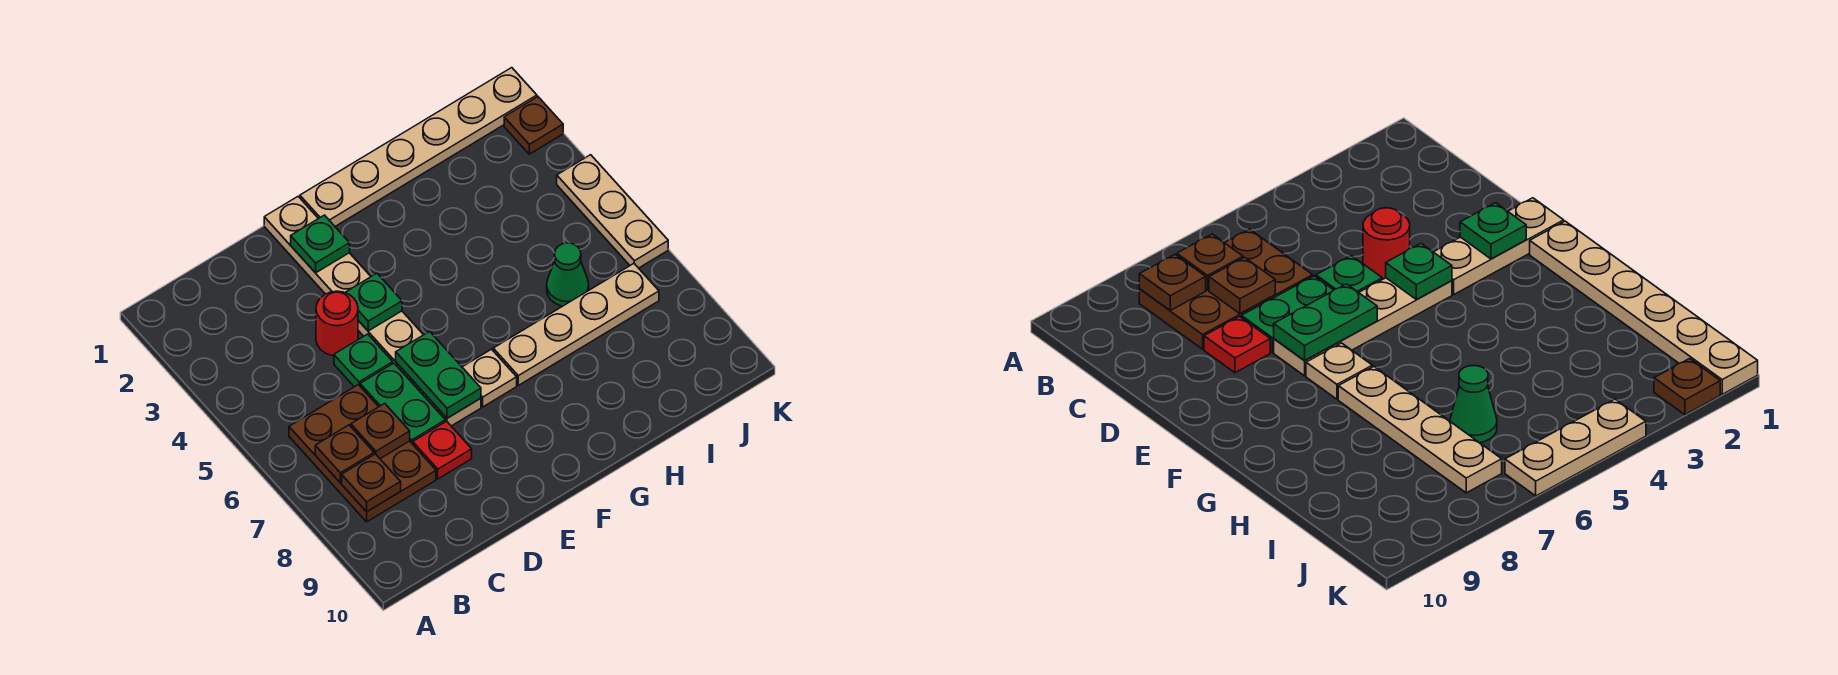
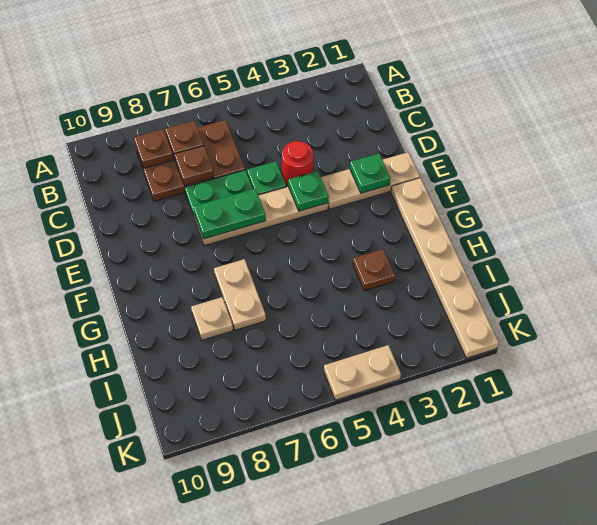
red plate D8 level 1 -> none
tan plate F7 level 1 -> tan plate H8 level 1
tan plate G7:J7 level 1 -> tan plate G7:H7 level 1
green cone I6 level 1 -> none
brown plate K2 level 1 -> brown plate H3 level 1
tan plate K4:K6 level 1 -> tan plate K4:K5 level 1

